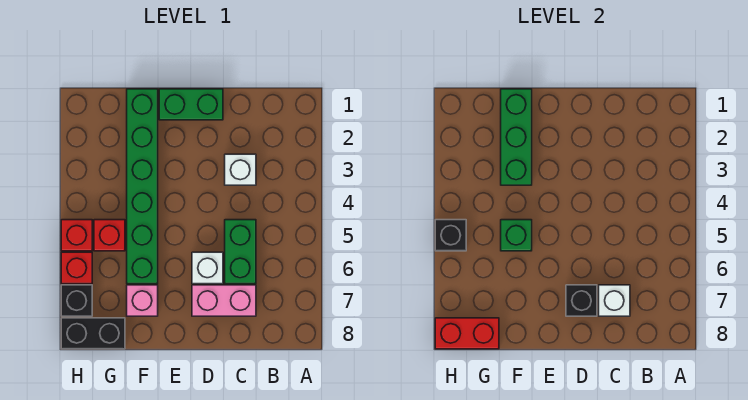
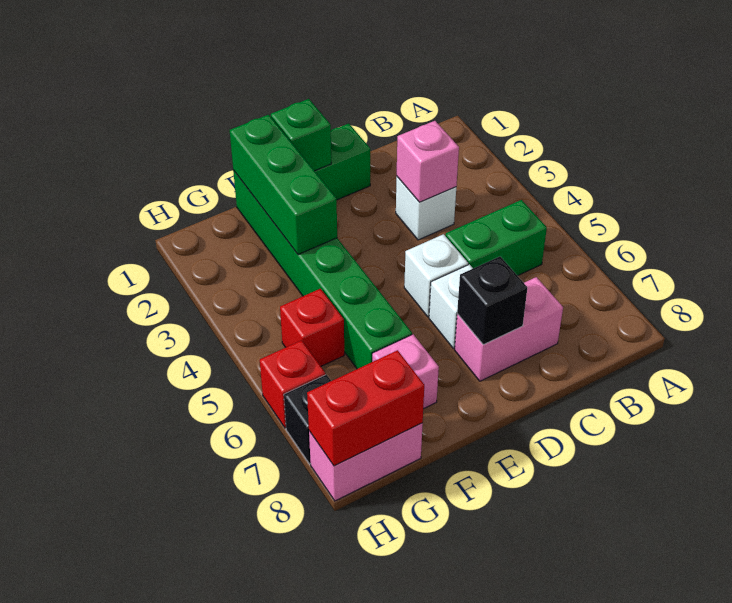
none -> pink brick C3 level 2
green brick C5:C6 level 1 -> green brick B5:C5 level 1
white brick C7 level 2 -> white brick D5 level 1
green brick F5 level 2 -> green brick E1 level 2
black brick G8:H8 level 1 -> pink brick G8:H8 level 1
red brick H5 level 1 -> none
black brick H5 level 2 -> none

